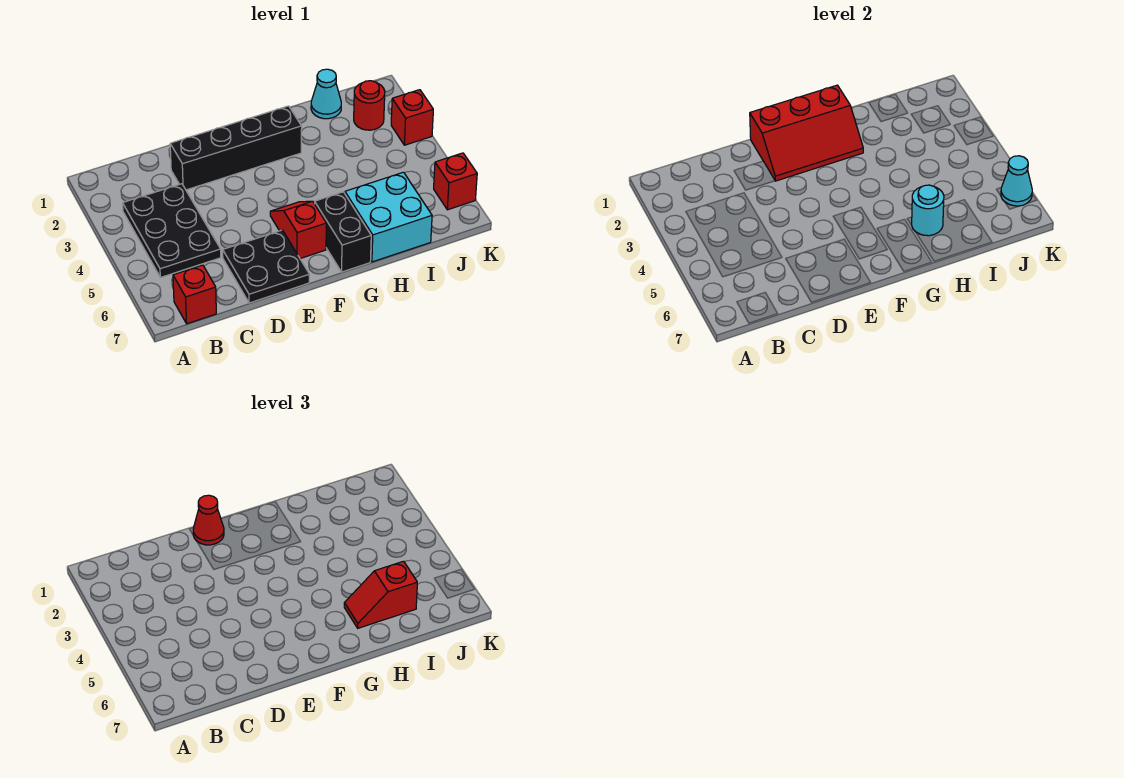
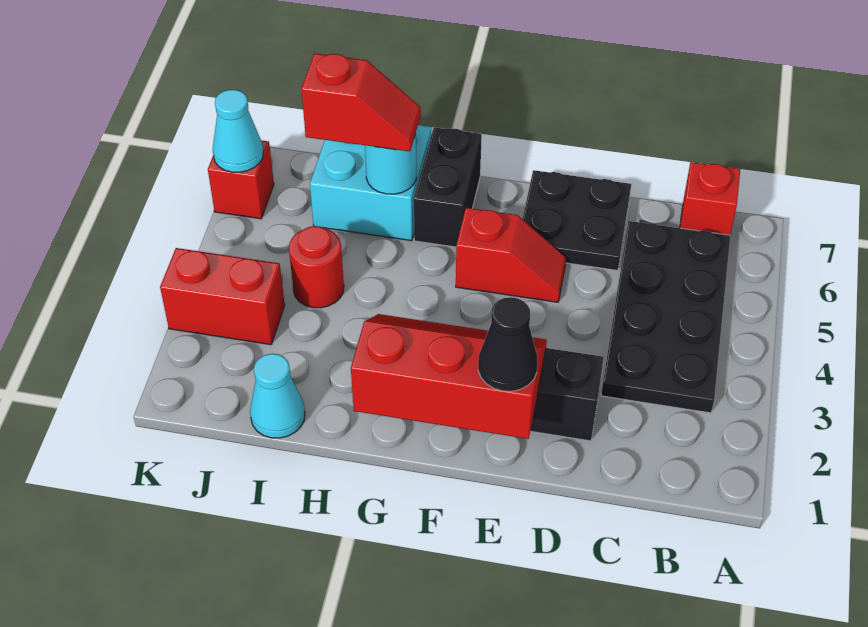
black plate B3:C5 level 1 -> black plate B3:C6 level 1
red cone E1 level 3 -> black cone E1 level 3
red slope F5:F6 level 1 top 6 -> red slope E5:F5 level 1 top F
red round brick J2 level 1 -> red round brick I4 level 1
red brick K3 level 1 -> red brick J3:K3 level 1

